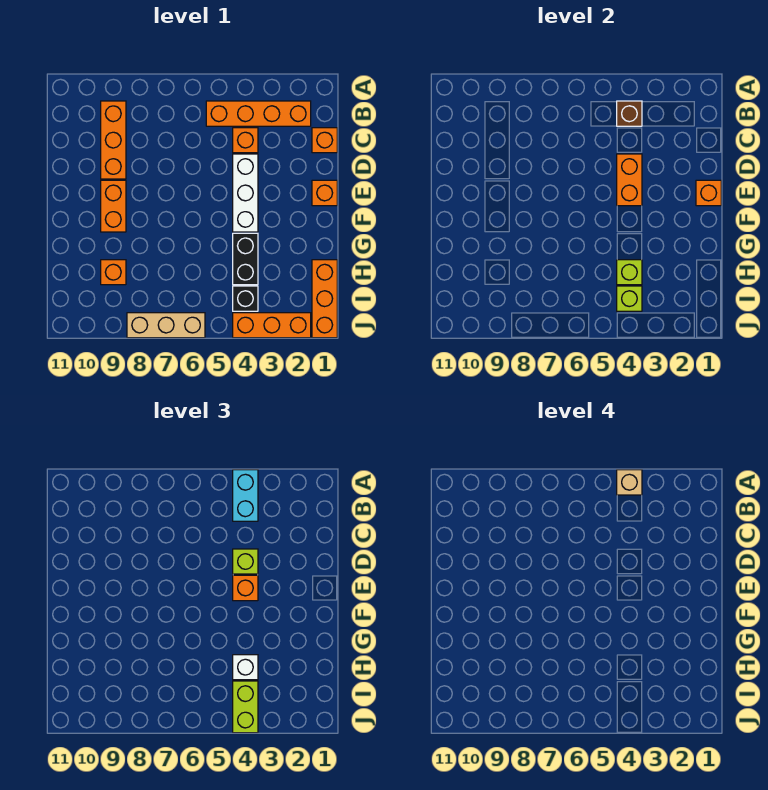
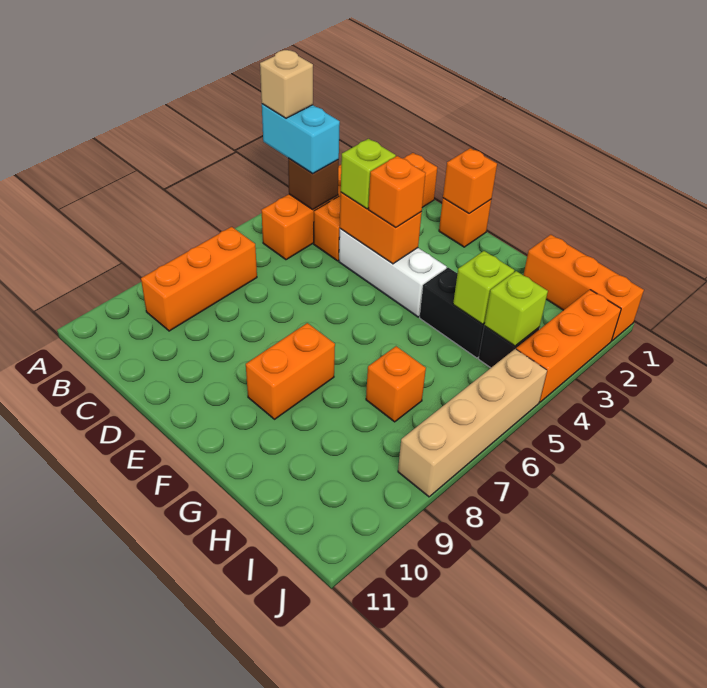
orange brick B9:D9 level 1 -> orange brick B7:B9 level 1
orange brick E9:F9 level 1 -> orange brick F8:F9 level 1
white brick H4 level 3 -> none
orange brick H9 level 1 -> orange brick H7 level 1
lime brick I4:J4 level 3 -> none
tan brick J6:J8 level 1 -> tan brick J5:J8 level 1

